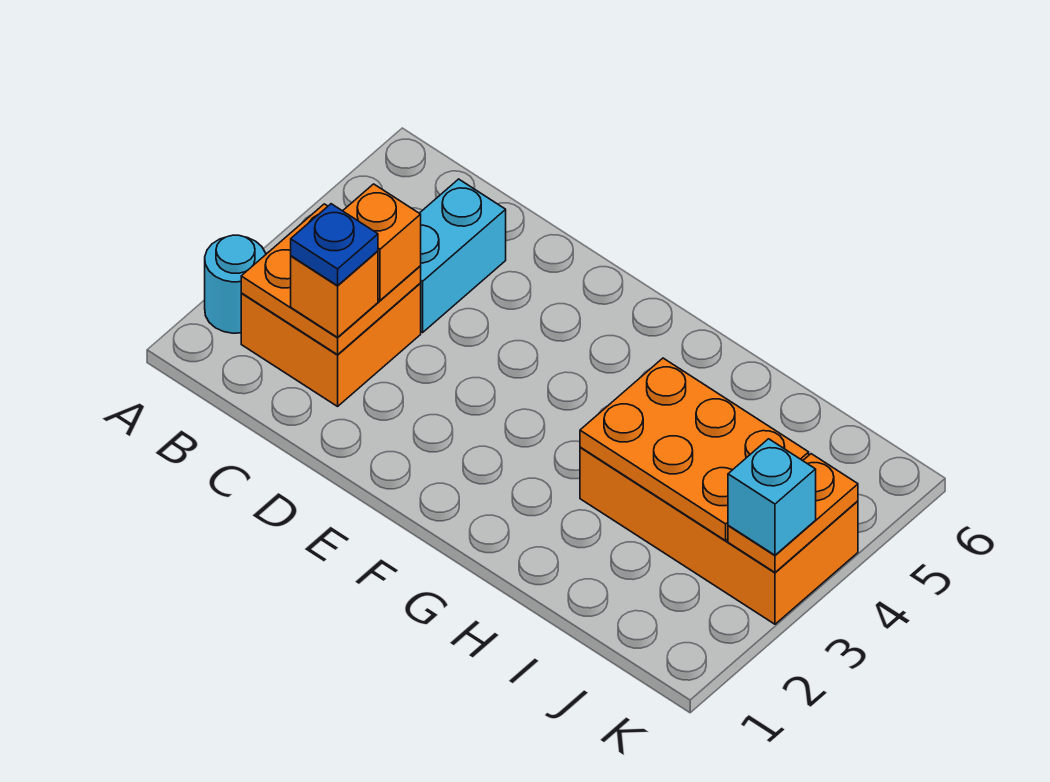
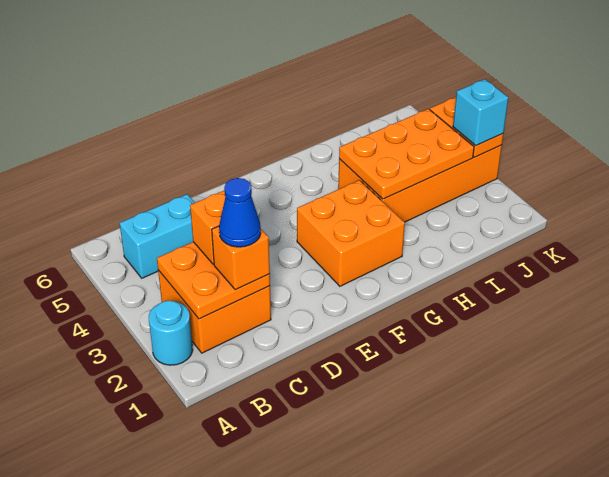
blue plate C2 level 4 -> blue cone C2 level 4
cyan brick C4:C5 level 1 -> cyan brick B5:C5 level 1
none -> orange brick F2:G3 level 1

